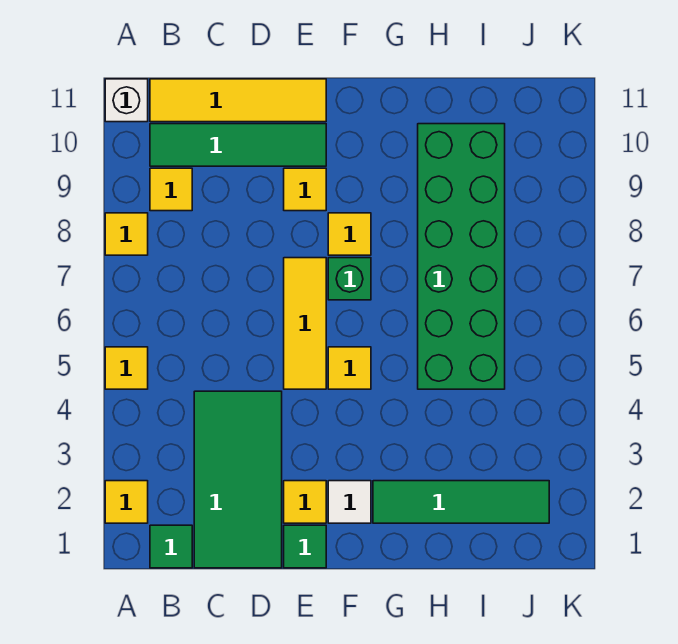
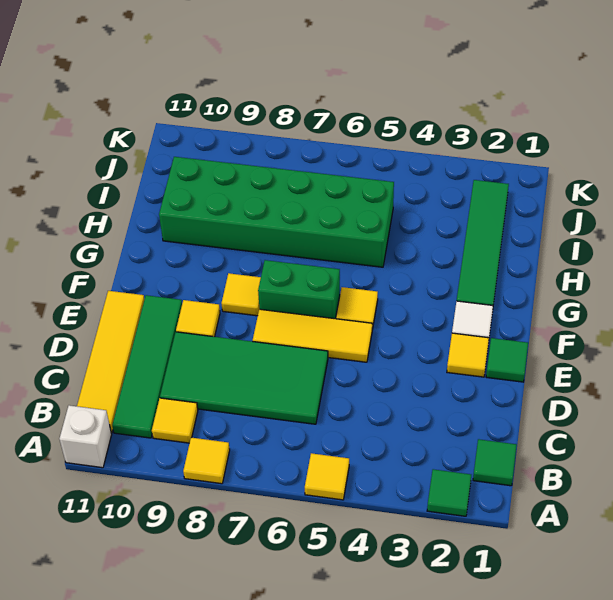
yellow tile A2 level 1 -> green tile A2 level 1
green tile C1:D4 level 1 -> green tile C6:D9 level 1
green brick F7 level 1 -> green brick F6:F7 level 1

